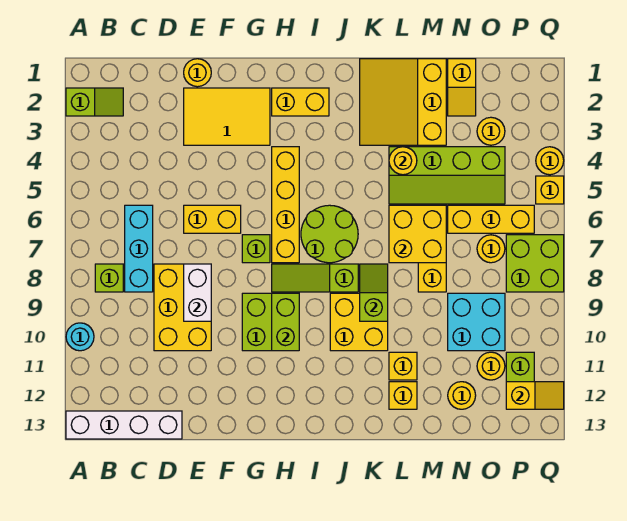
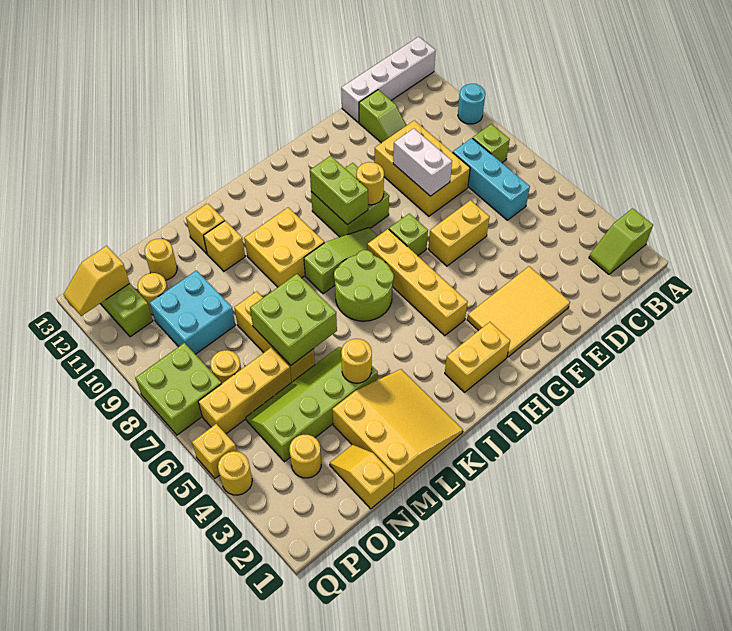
yellow round brick E1 level 1 -> yellow round brick G9 level 2
lime slope K8:K9 level 2 top 9 -> lime slope D11:D12 level 1 top 12
yellow brick L6:M7 level 2 -> lime brick L6:M7 level 2

